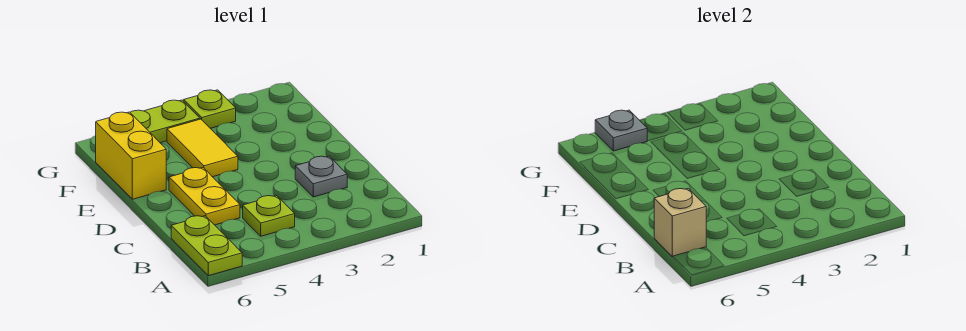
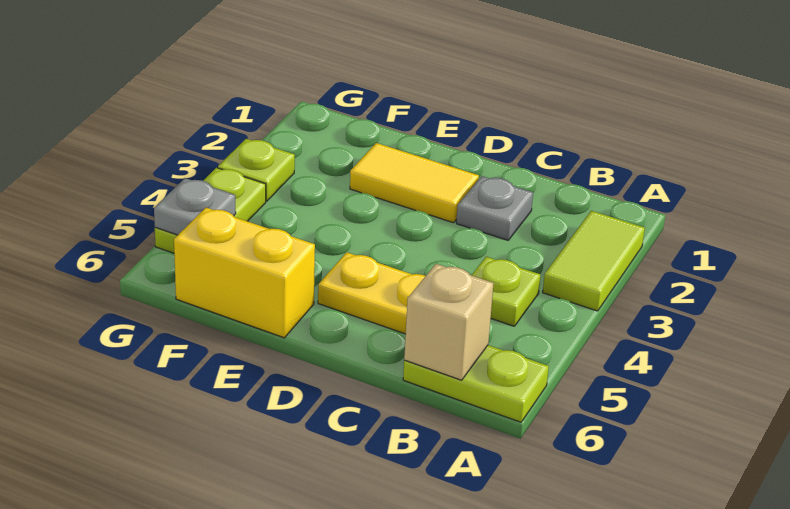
none -> lime tile A2:A3 level 1
yellow tile E4:F4 level 1 -> yellow tile D2:E2 level 1

